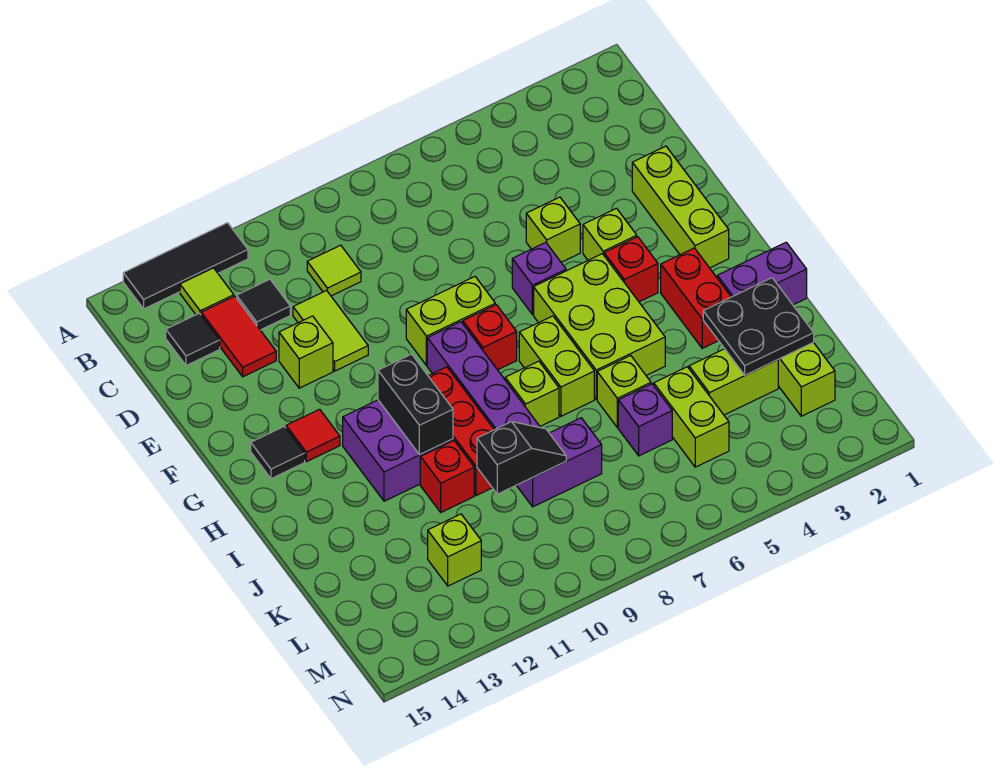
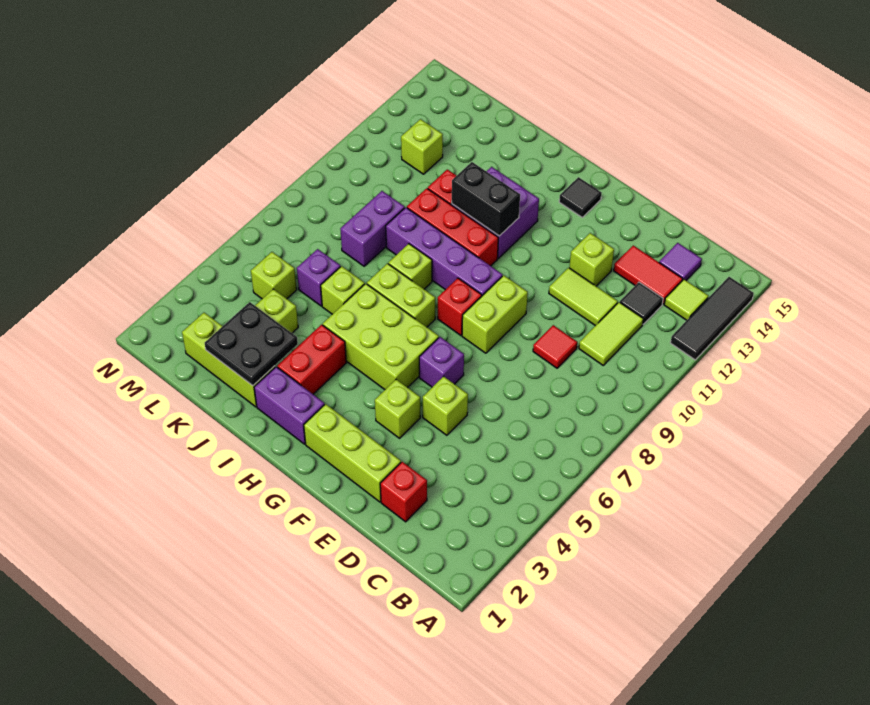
lime tile C10 level 1 -> lime tile C10:C11 level 1
black tile C14 level 1 -> purple tile C14 level 1
red brick G4 level 1 -> red brick D2 level 1
red tile G13 level 1 -> red tile D9 level 1
red brick H3:I3 level 1 -> red brick I3:I4 level 1
purple brick I1:I2 level 1 -> purple brick H2:I2 level 1
lime brick K5:L5 level 1 -> lime brick L5 level 1
black slope K9:K10 level 2 top 10 -> none

